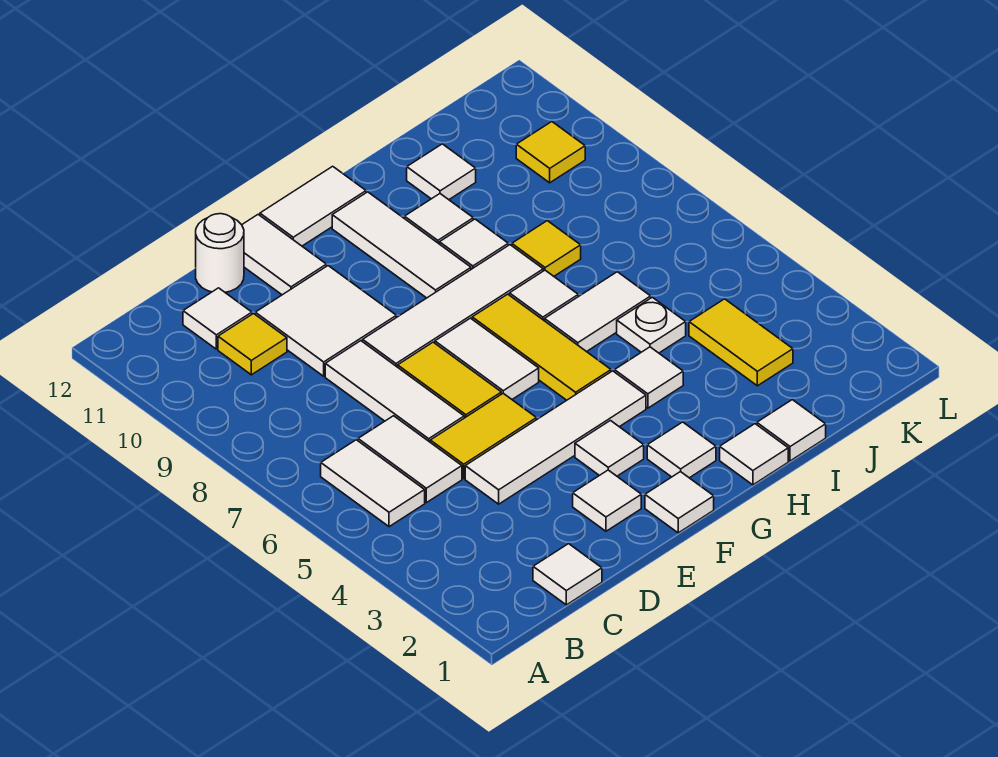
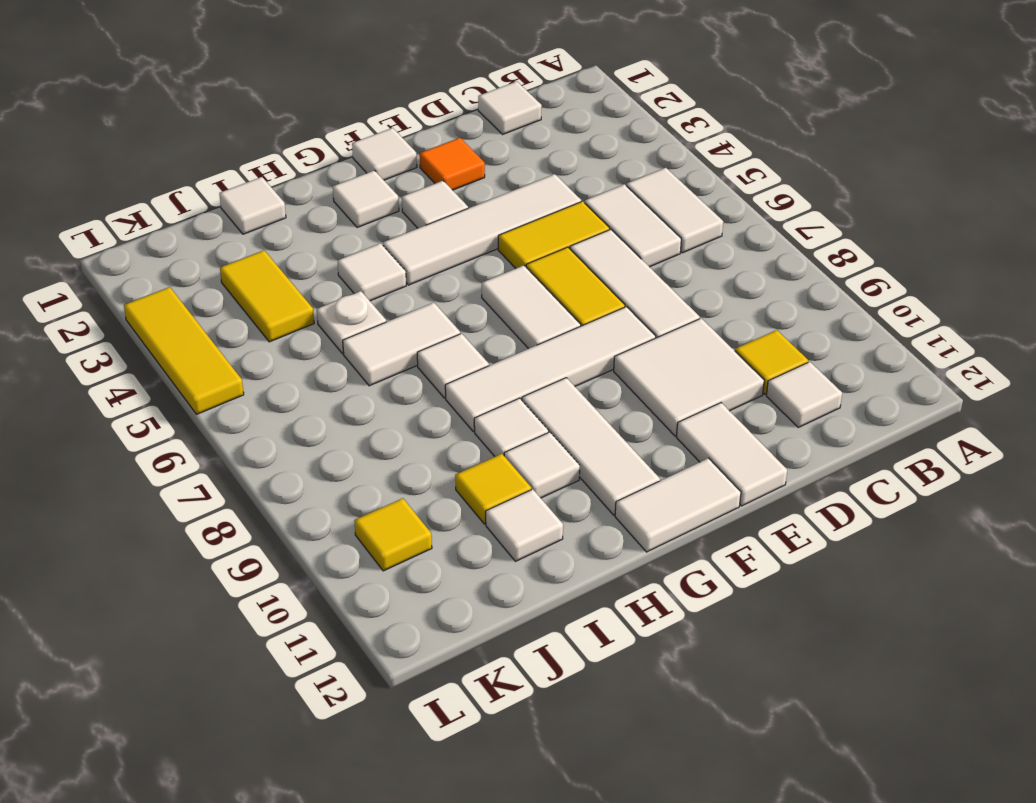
white round brick D12 level 1 -> none
white tile E2 level 1 -> orange tile E2 level 1
yellow tile G5:G7 level 1 -> yellow tile L3:L5 level 1
white tile H1 level 1 -> none
yellow tile I8 level 1 -> yellow tile I10 level 1

